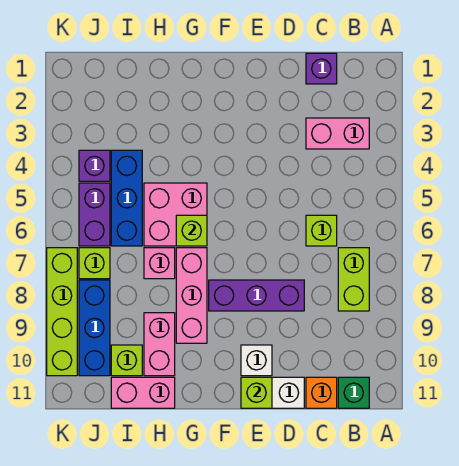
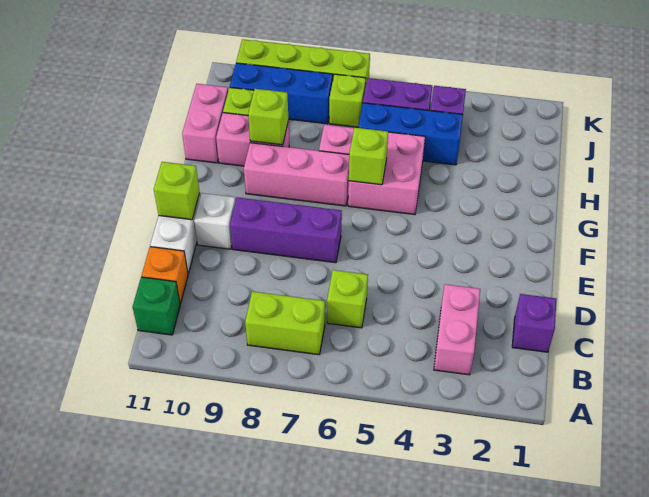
purple brick D8:F8 level 1 -> purple brick E7:E9 level 1
none -> lime brick H9 level 2

